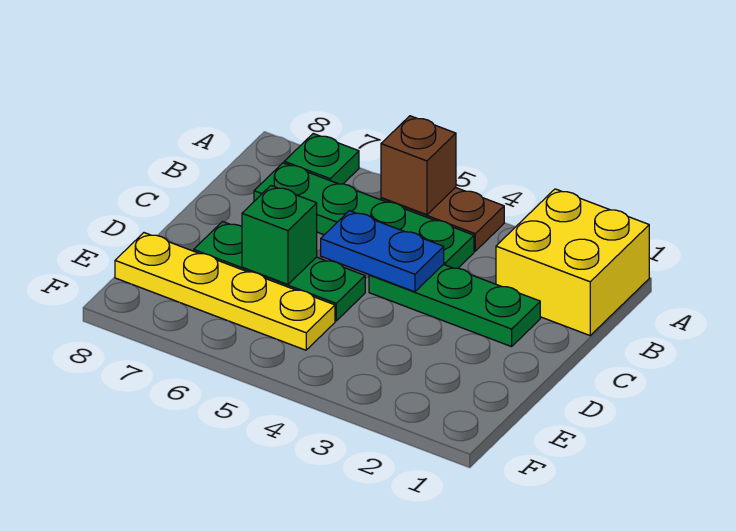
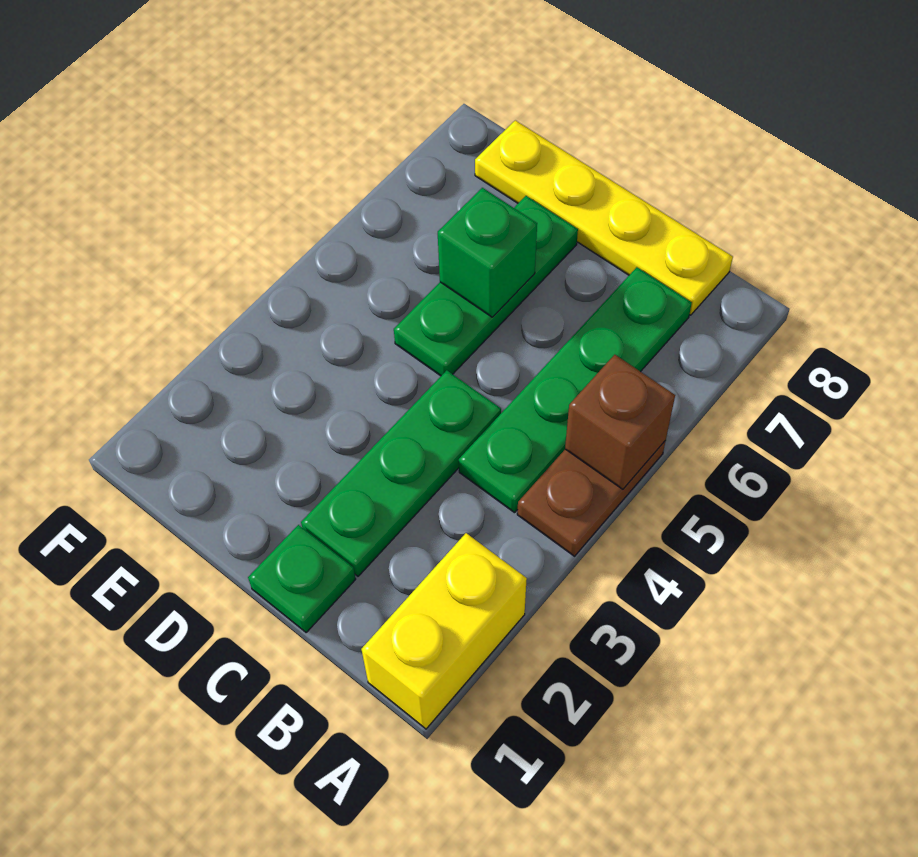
yellow brick A1:B2 level 1 -> yellow brick A1:A2 level 1
green plate A7 level 1 -> green plate C1 level 1
blue plate C4:C5 level 2 -> none
yellow plate E5:E8 level 1 -> yellow plate B8:E8 level 1

